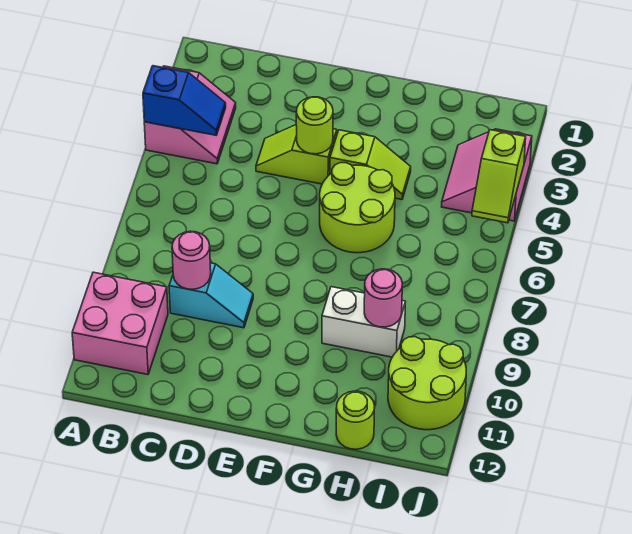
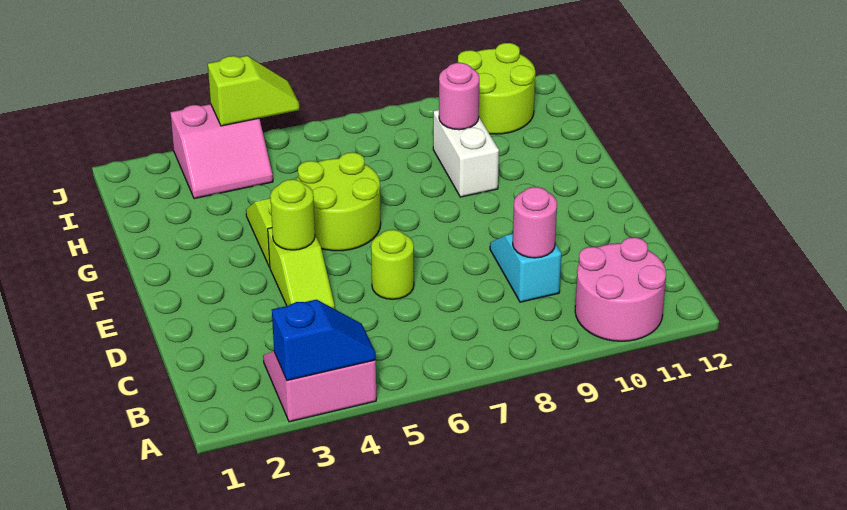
blue slope A4:B4 level 2 top A -> blue slope A3:A4 level 2 top 3
pink brick A10:B11 level 1 -> pink round brick A10:B11 level 1
lime round brick H12 level 1 -> lime round brick D6 level 1

